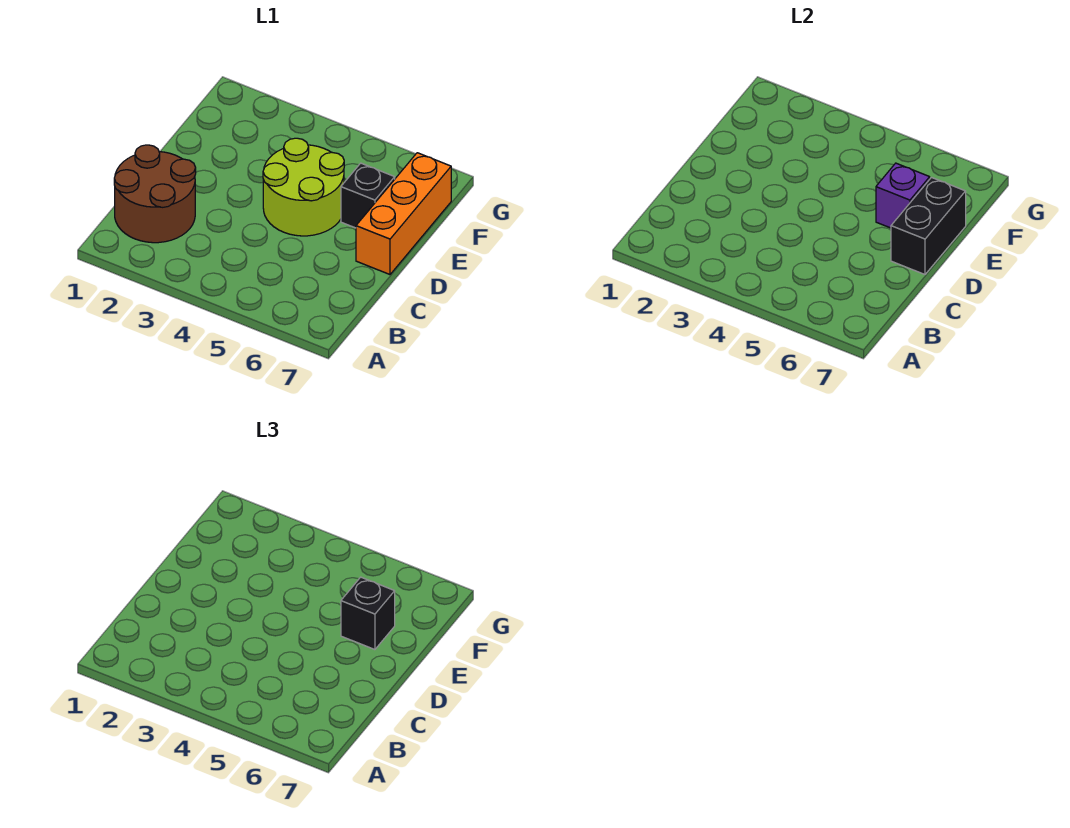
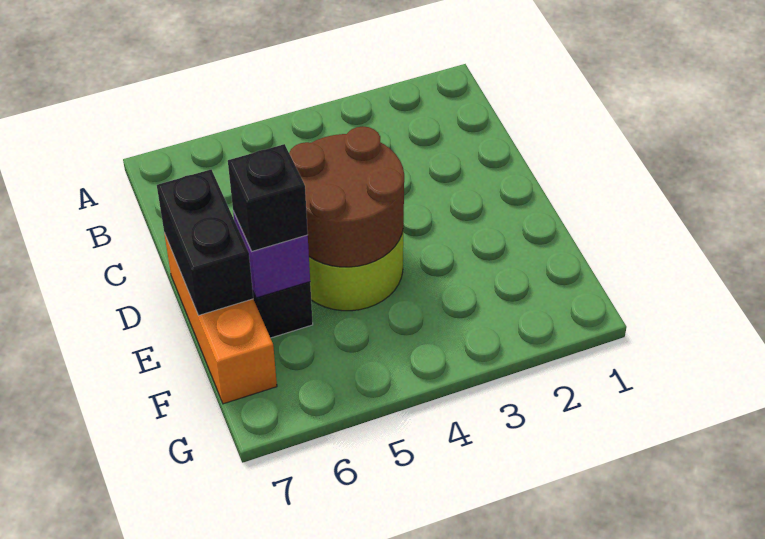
brown round brick B1:C2 level 1 -> brown round brick D4:E5 level 2

